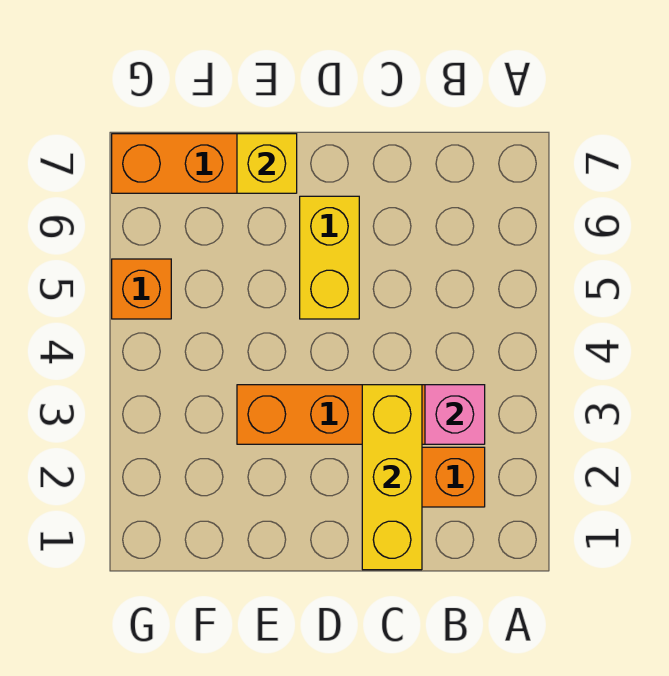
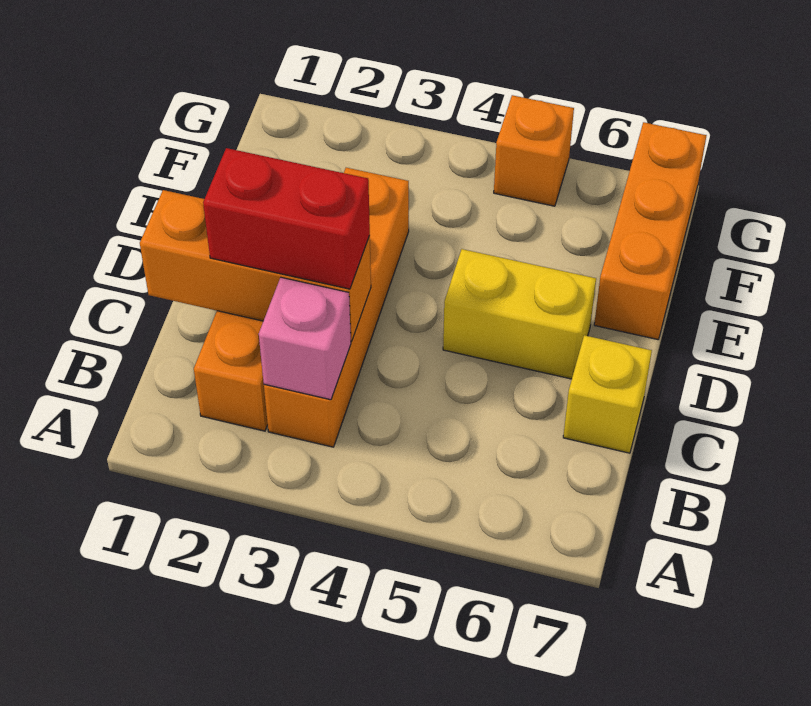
yellow brick C1:C3 level 2 -> orange brick C1:C3 level 2
none -> red brick C2:C3 level 3
yellow brick E7 level 2 -> yellow brick C7 level 1

